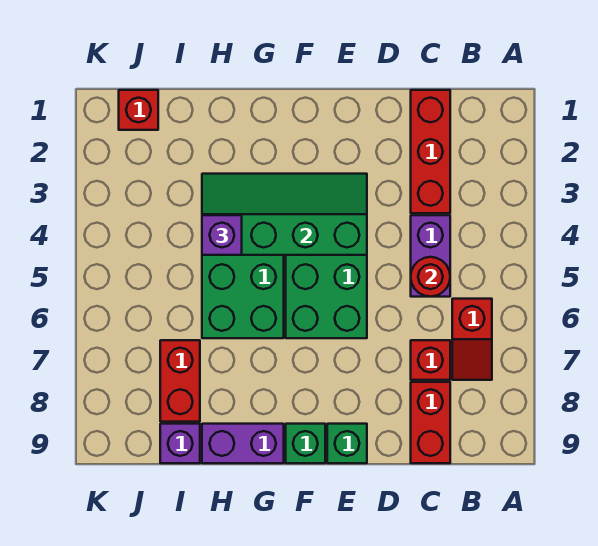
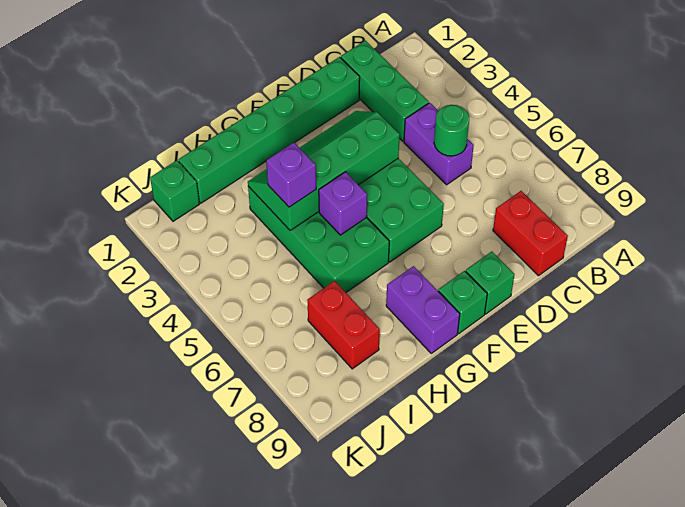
red slope B6:B7 level 1 top 6 -> none
red brick C1:C3 level 1 -> green brick C1:C3 level 1
red round brick C5 level 2 -> green round brick C5 level 2
red brick C7 level 1 -> none
none -> green brick D1:I1 level 1
purple brick G9:H9 level 1 -> purple brick G8:G9 level 1
purple brick I9 level 1 -> purple brick G5 level 2
red brick J1 level 1 -> green brick J1 level 1

